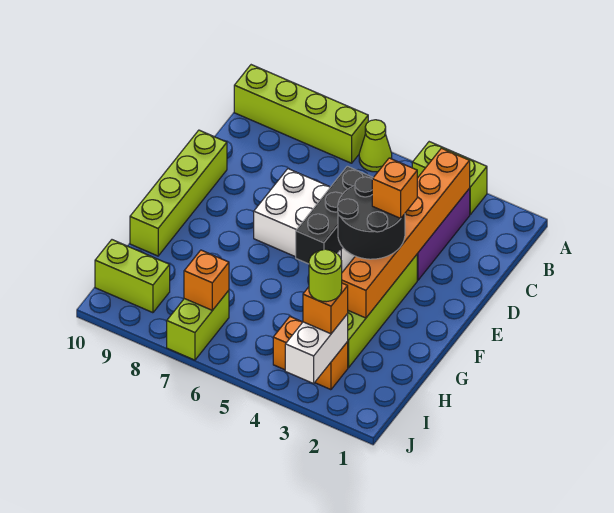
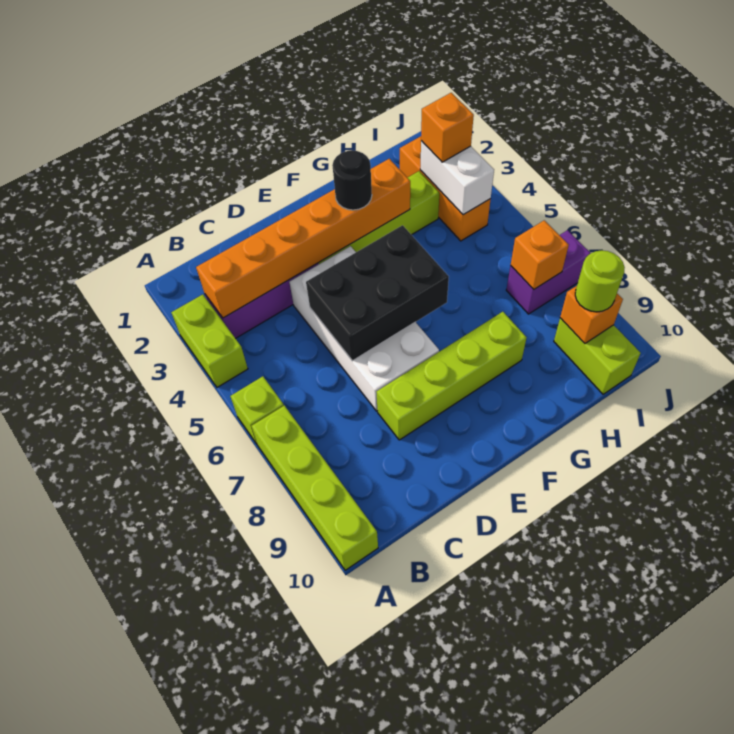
lime cone A6 level 1 -> lime brick A6 level 1
white brick D5:E7 level 1 -> white brick D4:E7 level 1
black brick D5:F5 level 2 -> black brick D5:F6 level 2
lime brick D10:G10 level 1 -> lime brick D8:G8 level 1
black round brick E3:F4 level 3 -> black round brick F3 level 3
orange brick E3 level 4 -> orange brick I9 level 2
orange brick I3:I4 level 1 -> orange brick I2:I4 level 1
white brick I3:J3 level 2 -> white brick I3:I4 level 2
lime round brick I3 level 4 -> lime round brick I9 level 3
lime brick I7:J7 level 1 -> purple brick I7:J7 level 1

